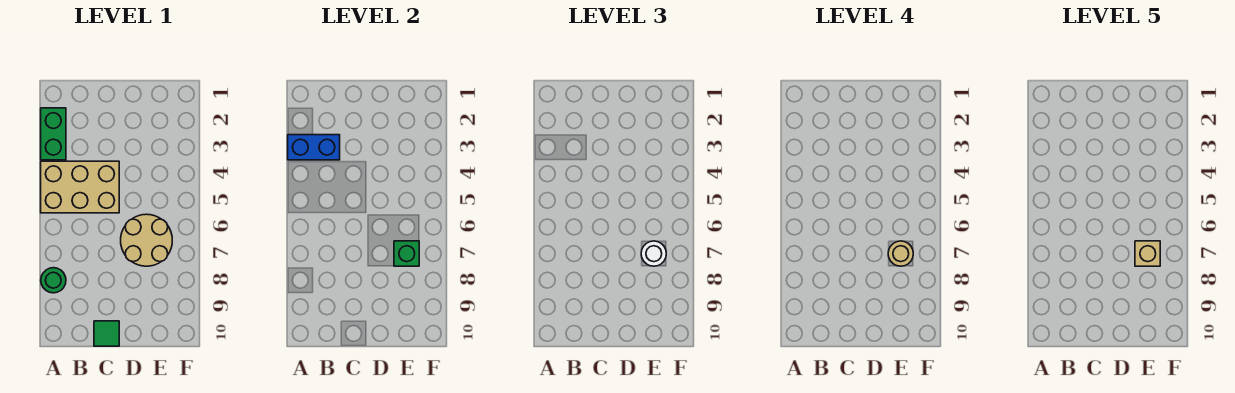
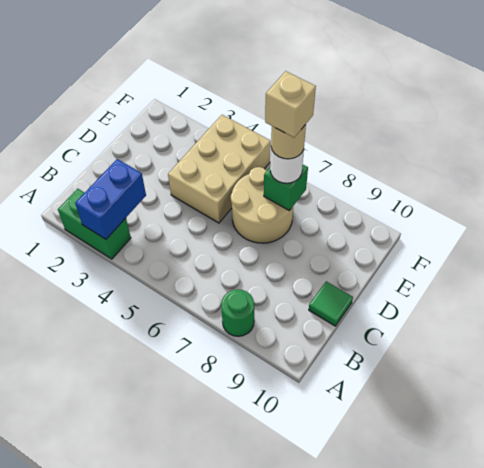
tan brick A4:C5 level 1 -> tan brick D4:F5 level 1

